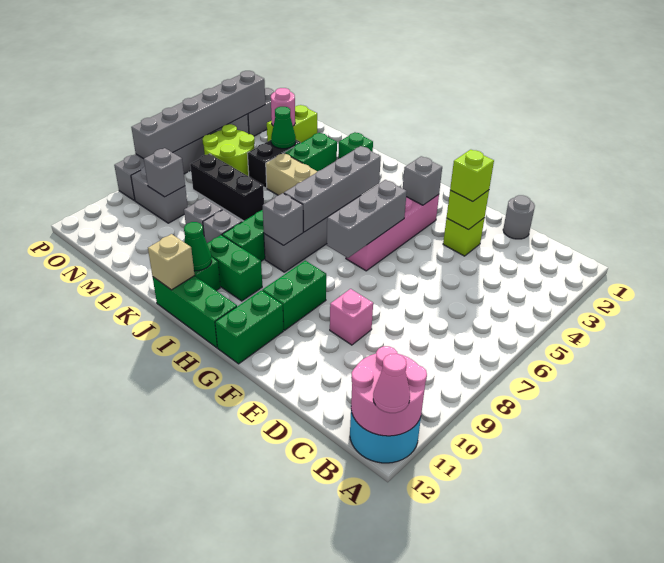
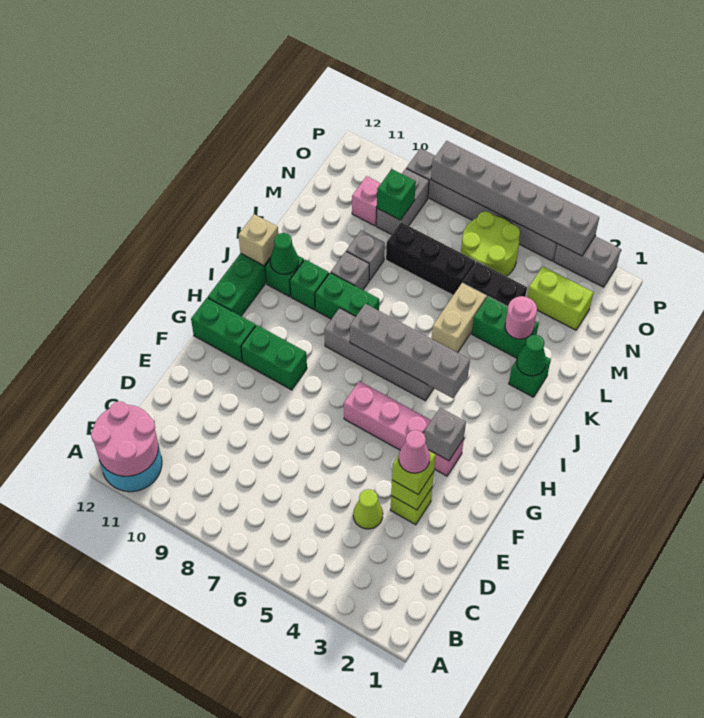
pink cone A12 level 3 -> pink cone E3 level 4
grey round brick D1 level 1 -> none
none -> lime cone D4 level 1
pink brick E9 level 1 -> pink brick N10 level 1
grey brick G5:G7 level 2 -> none
grey brick I8 level 2 -> none
green brick I10:J10 level 1 -> green brick J10 level 1
black brick L7:N7 level 1 -> black brick M6:M8 level 1
green cone M4 level 2 -> green cone K2 level 2
pink round brick N3 level 2 -> pink round brick L3 level 2
grey brick N9 level 2 -> green brick N9 level 2

